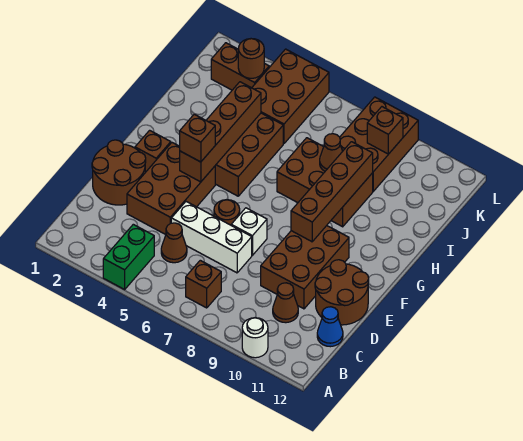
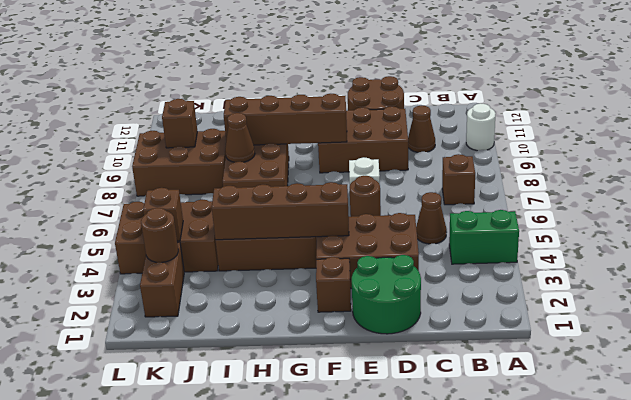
blue cone C12 level 1 -> none
brown round brick D1:E2 level 1 -> green round brick D1:E2 level 1
white brick D5:D7 level 1 -> none
brown brick F4 level 3 -> brown brick K4 level 2

